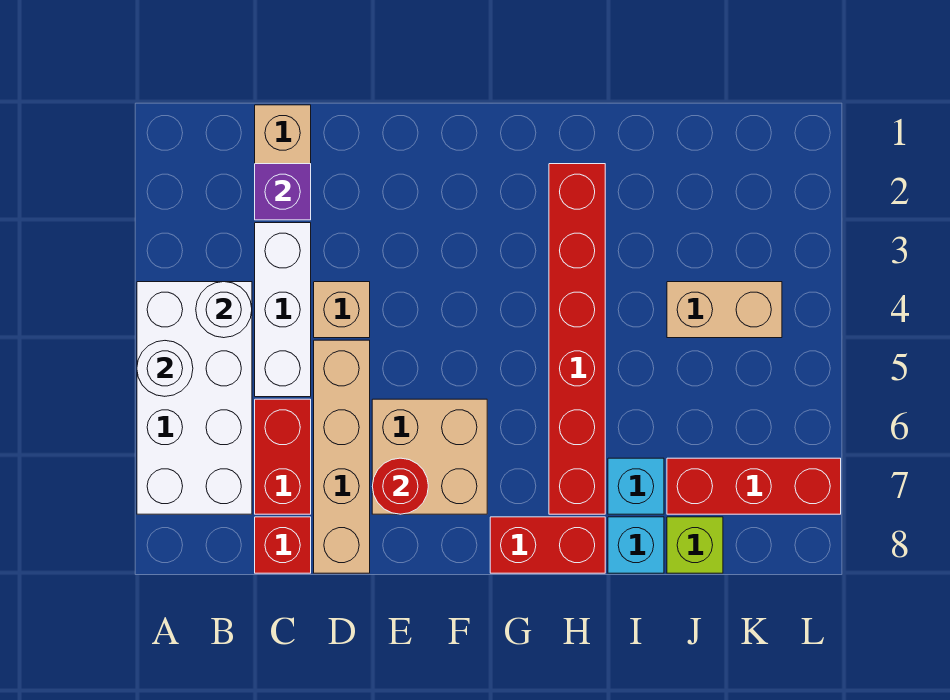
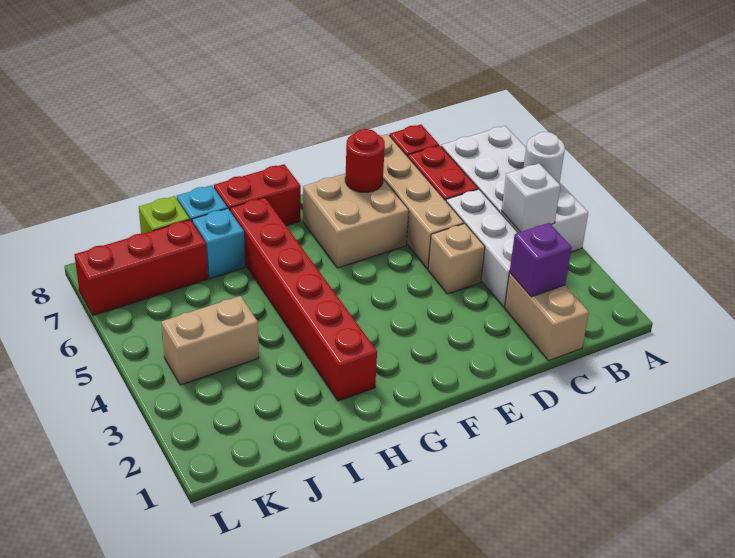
white round brick B4 level 2 -> white brick B4 level 2

